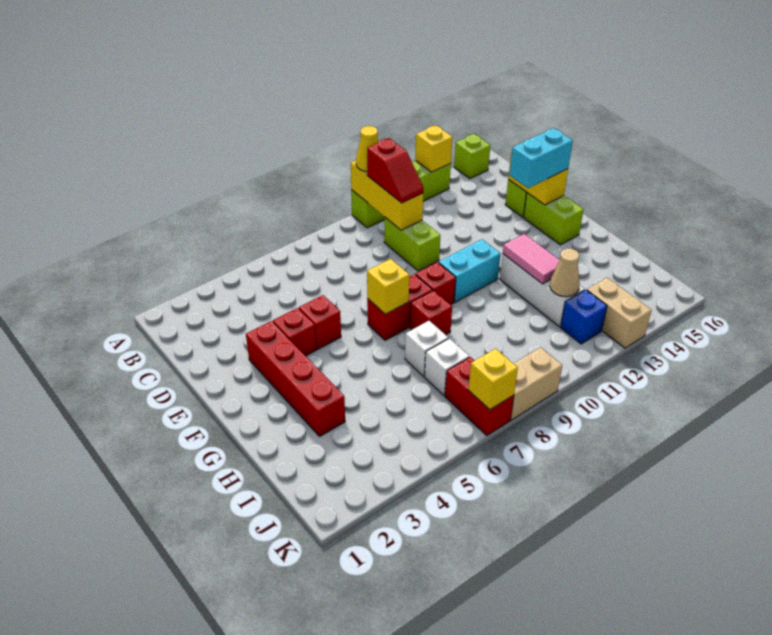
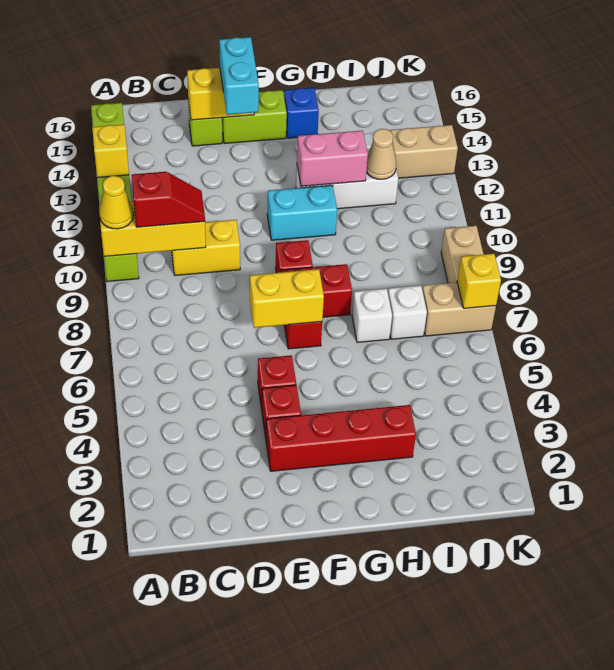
lime brick C10:D10 level 1 -> yellow brick C10:D10 level 1
yellow brick F7 level 2 -> yellow brick E7:F7 level 2
cyan brick F10:F11 level 1 -> cyan brick F11:G11 level 1
pink tile G12:H12 level 2 -> pink brick G12:H12 level 2
red brick J7:K7 level 1 -> tan brick J7:K7 level 1
blue brick J12 level 1 -> blue brick G15 level 1

